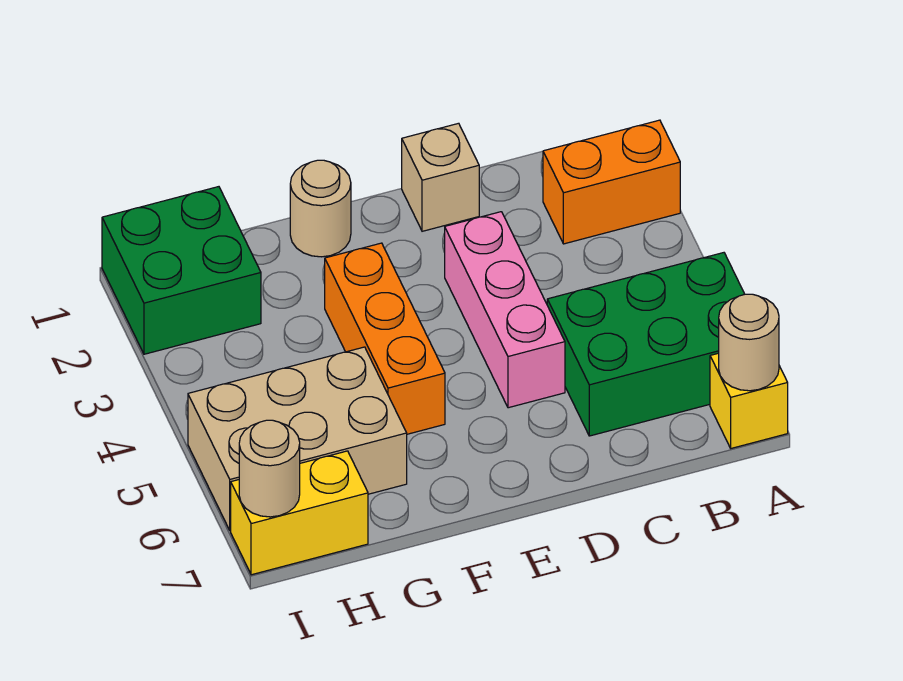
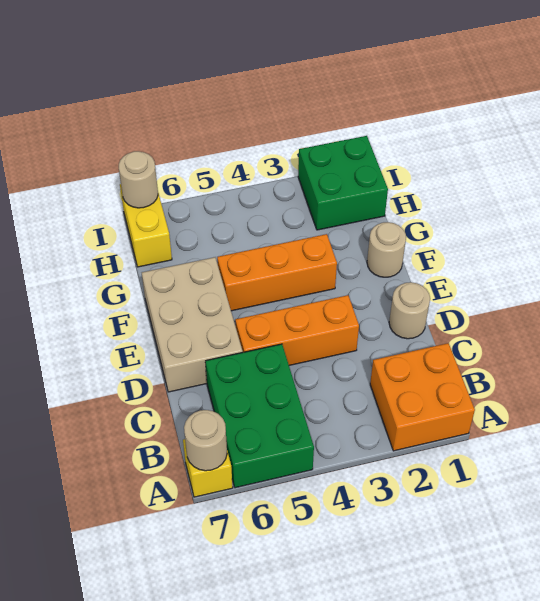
orange brick A2:B2 level 1 -> orange brick A1:B2 level 1
tan brick D1 level 1 -> tan round brick D1 level 1
pink brick D3:D5 level 1 -> orange brick D3:D5 level 1
tan brick G5:I6 level 1 -> tan brick D6:F7 level 1

